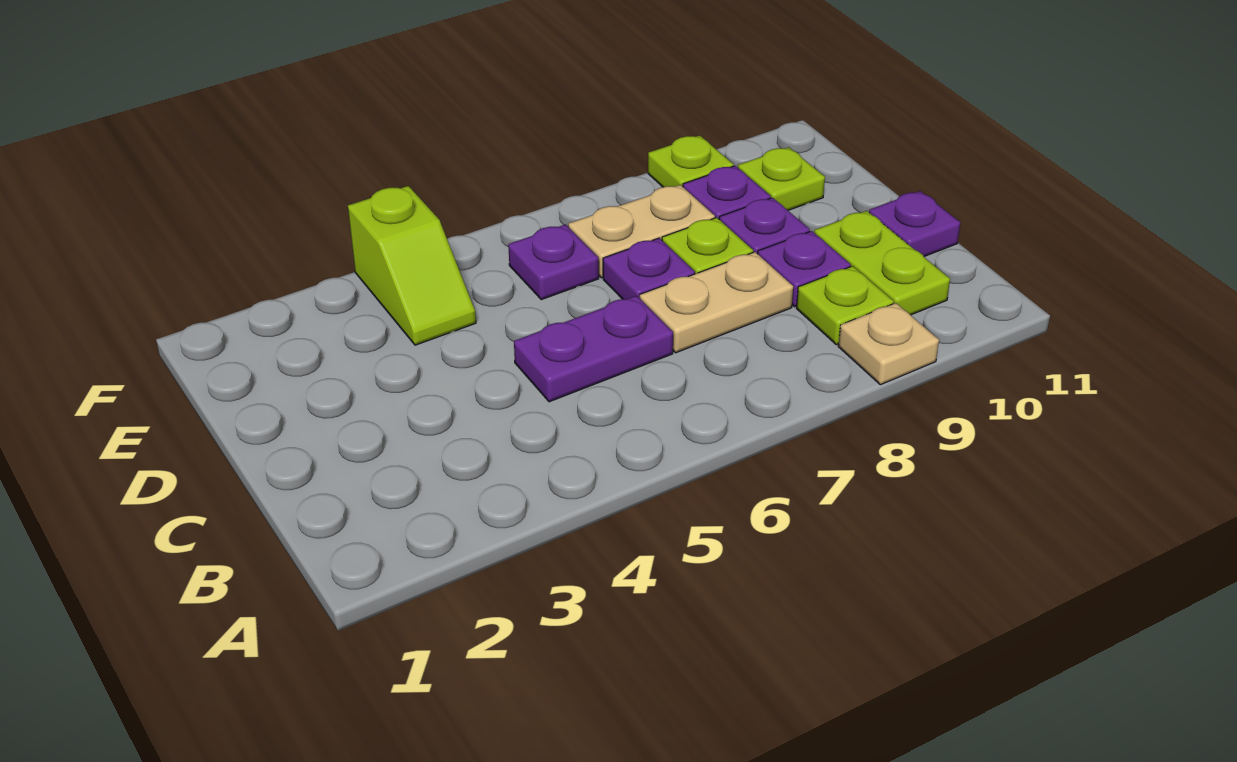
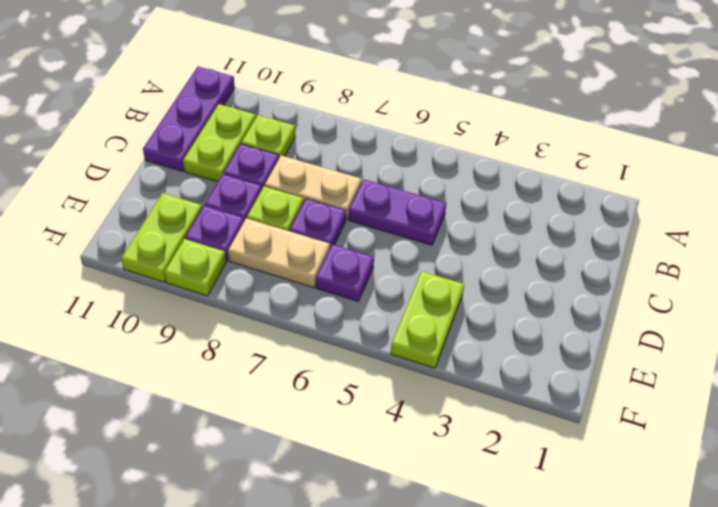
tan plate A9 level 1 -> none
purple plate C11 level 1 -> purple plate A11:C11 level 1
lime slope E4:F4 level 1 top F -> lime plate E4:F4 level 1
lime plate E10 level 1 -> lime plate E10:F10 level 1

